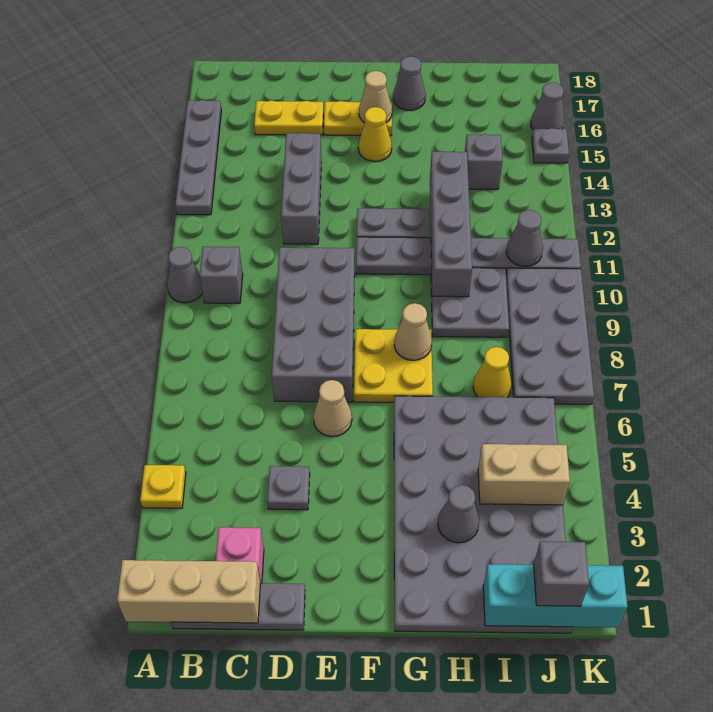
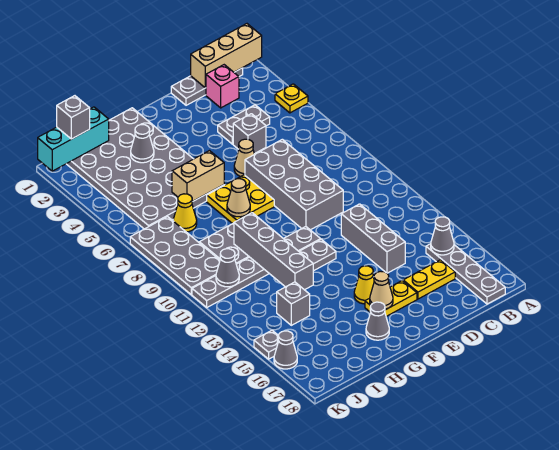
grey cone A10 level 1 -> grey cone B15 level 2
grey plate A13:A16 level 1 -> grey plate B15:B18 level 1
grey brick B10 level 1 -> grey brick D5 level 1
grey plate D4 level 1 -> grey plate C4:D4 level 1
tan brick I4:J4 level 2 -> tan brick G6:H6 level 2

